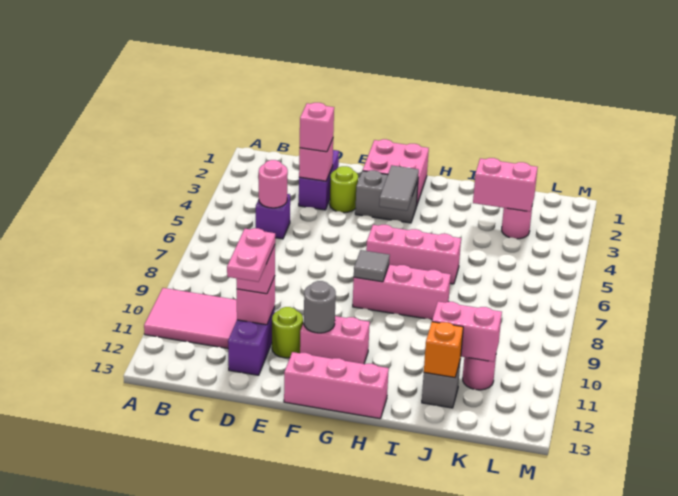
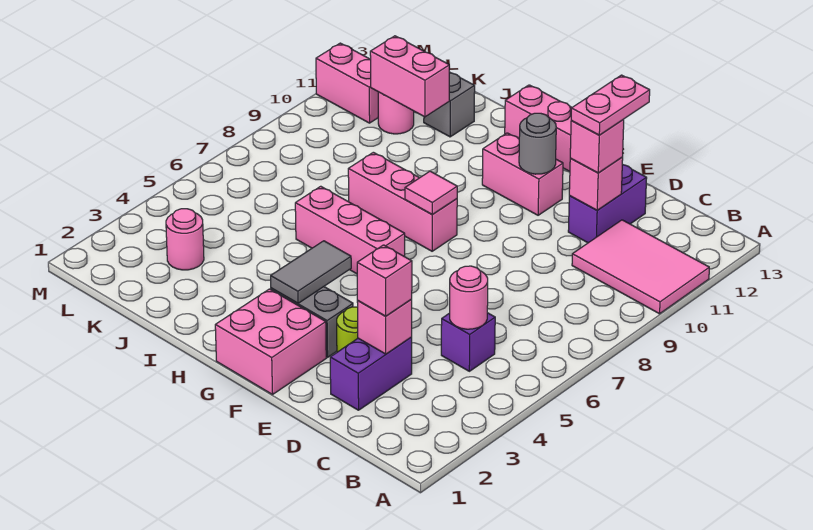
lime round brick E11 level 1 -> none
grey tile G8 level 2 -> pink tile G8 level 2
pink brick J3:K3 level 2 -> pink brick L11:M11 level 1
orange brick J12 level 2 -> none

